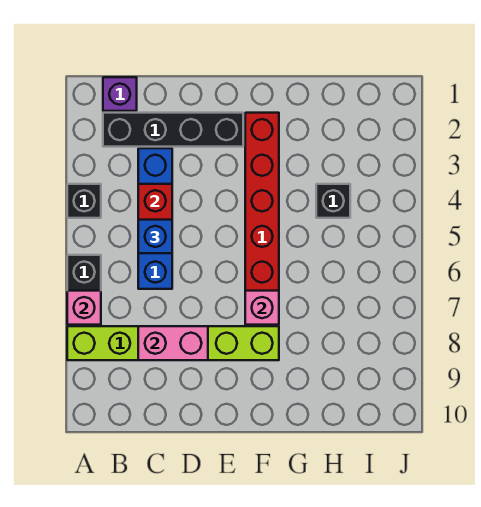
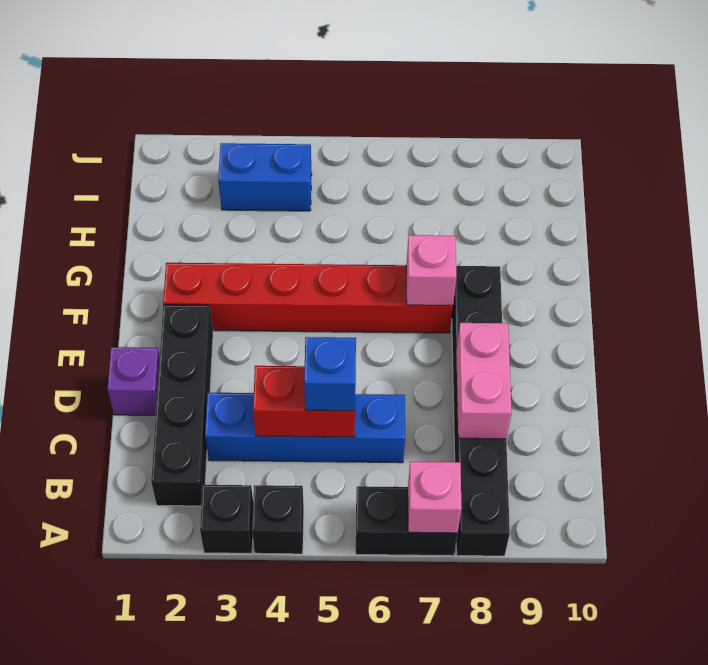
lime brick A8:F8 level 1 -> black brick A8:F8 level 1
purple brick B1 level 1 -> purple brick D1 level 1
black brick H4 level 1 -> black brick A3 level 1
none -> blue brick I3:I4 level 1

